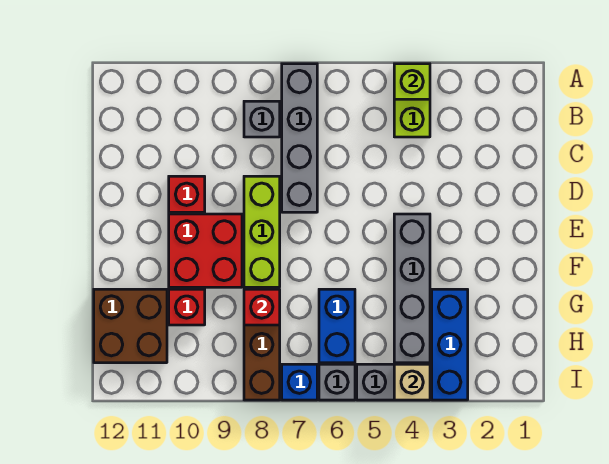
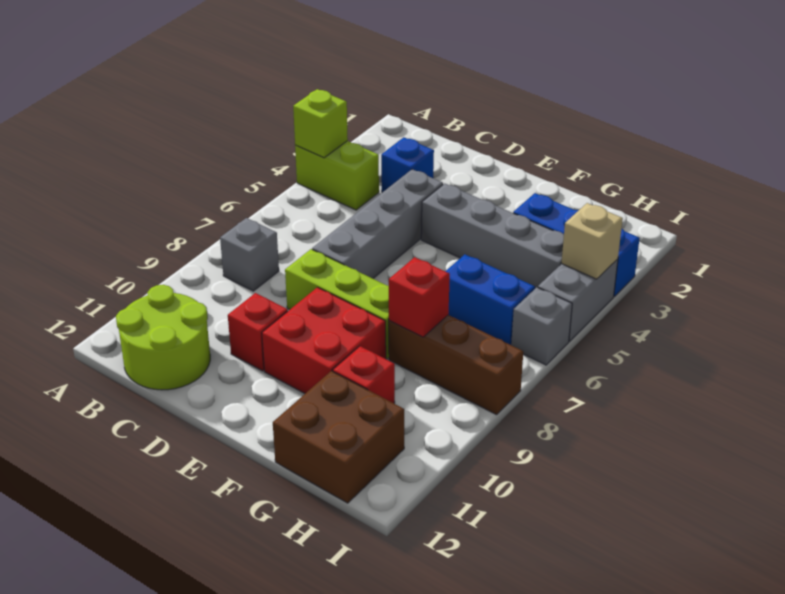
grey brick A7:D7 level 1 -> grey brick D4:D7 level 1
none -> lime round brick B11:C12 level 1
blue brick I7 level 1 -> blue brick C3 level 1

